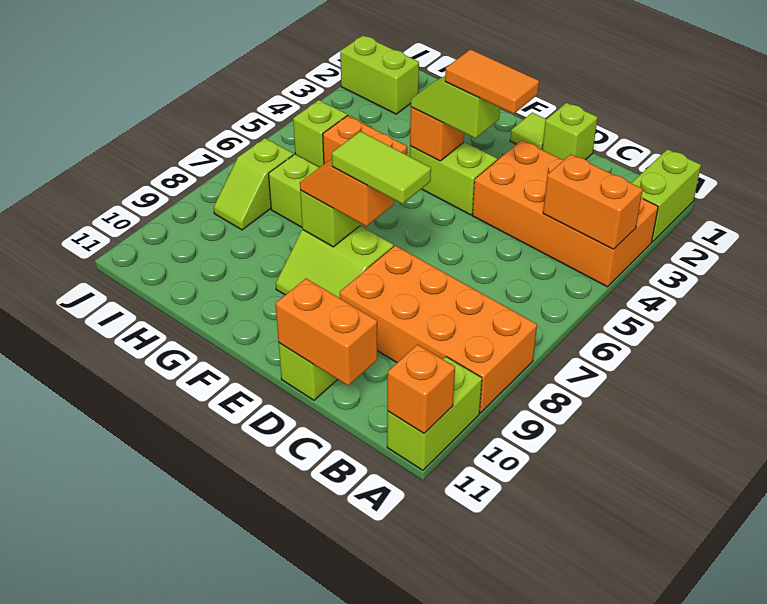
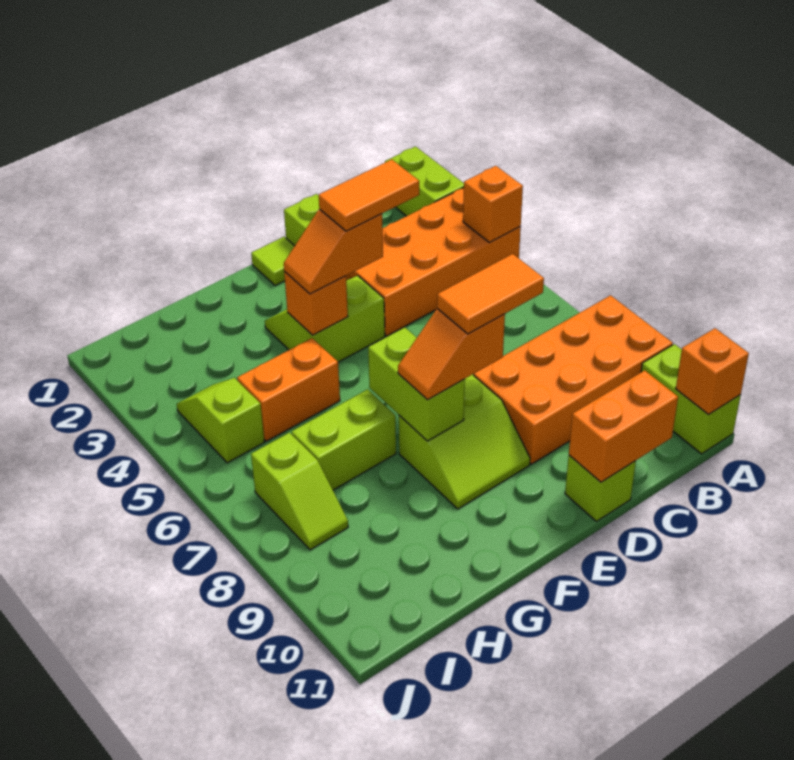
orange brick A4:B4 level 2 -> orange brick A4 level 2
lime tile D8:E8 level 4 -> orange tile D8:E8 level 4
lime slope E4:F4 level 3 top E -> orange slope E4:F4 level 3 top E
lime brick I2:J2 level 1 -> none

